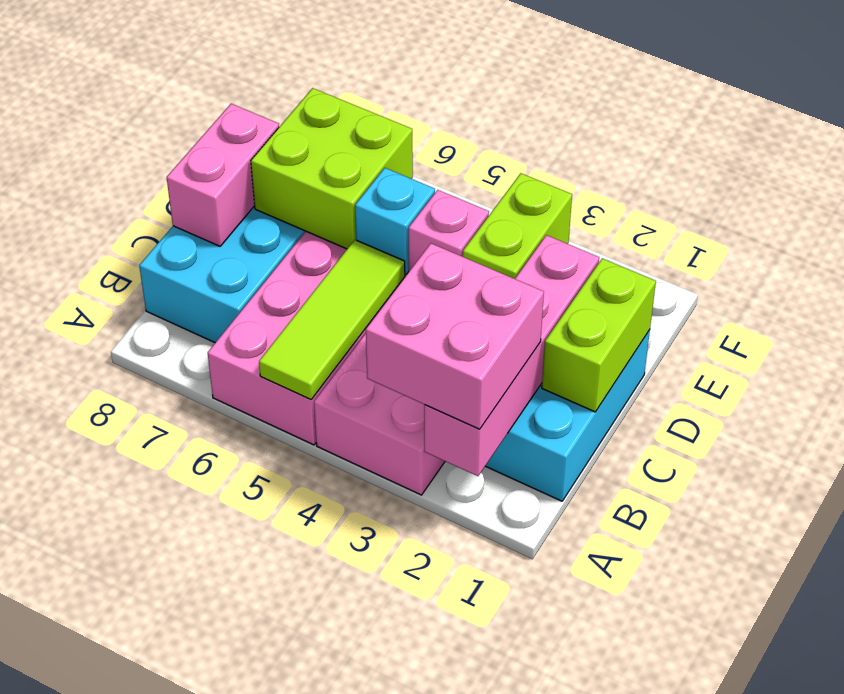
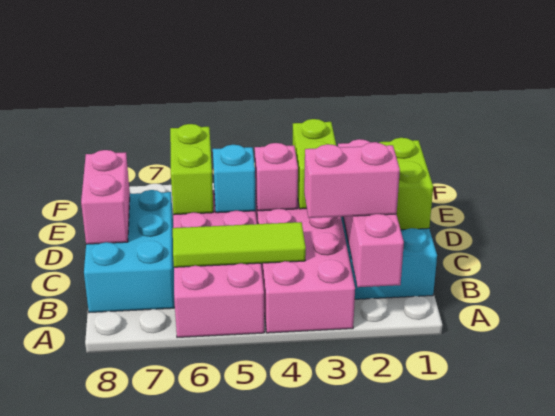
pink brick A2:B3 level 3 -> pink brick B2:B3 level 3
lime tile A5:C5 level 2 -> lime tile B4:B6 level 2
lime brick D6:E7 level 2 -> lime brick D6:E6 level 2

